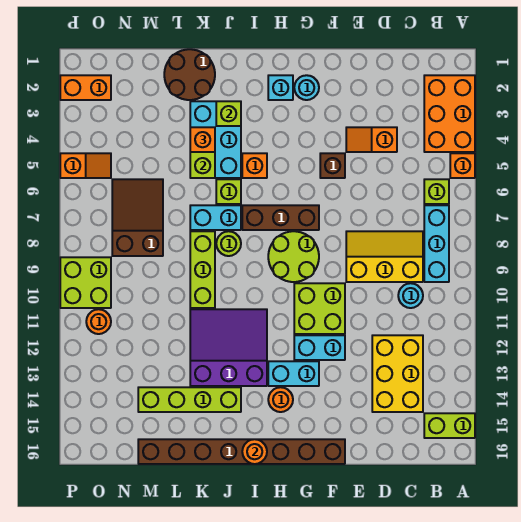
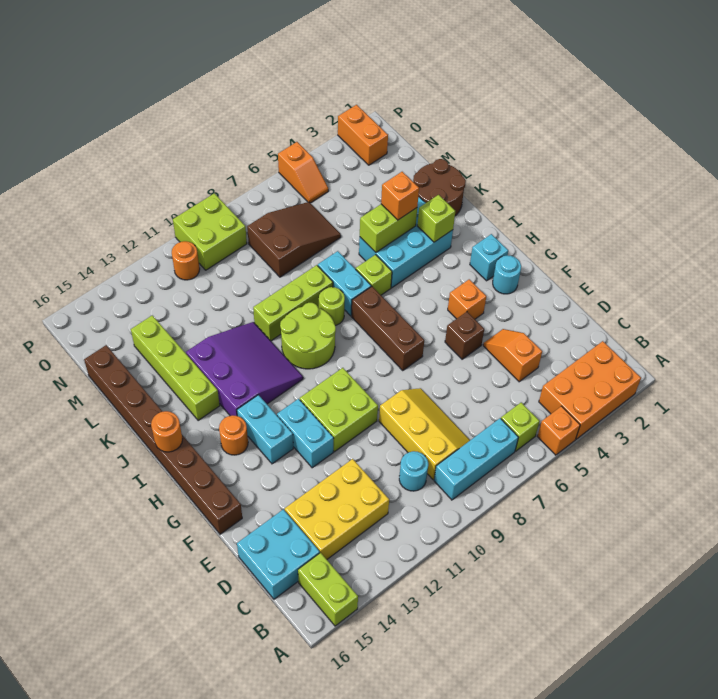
none -> cyan brick C15:D16 level 1
lime round brick G8:H9 level 1 -> lime round brick I9:J10 level 1
orange brick I5 level 1 -> orange brick G4 level 1

